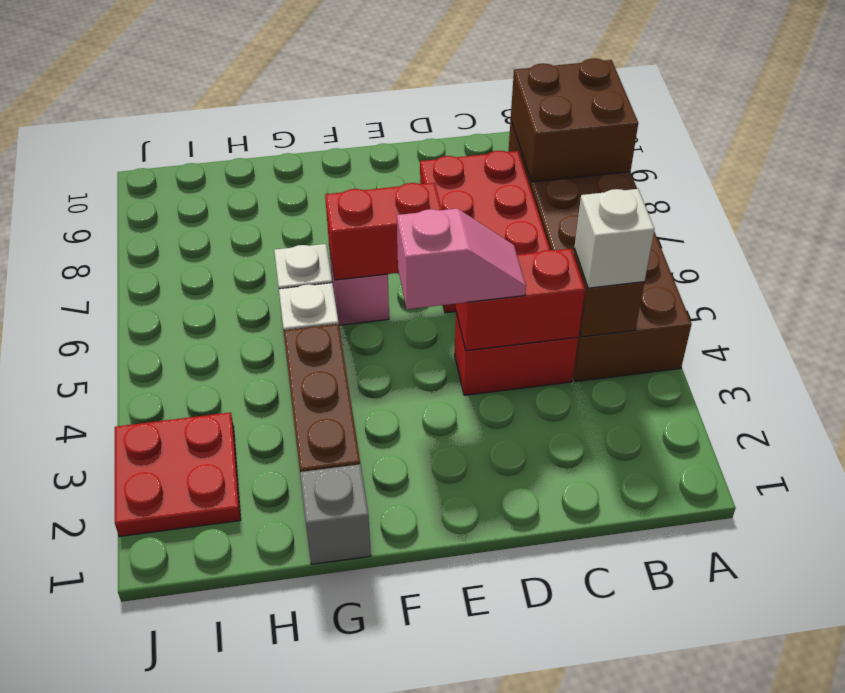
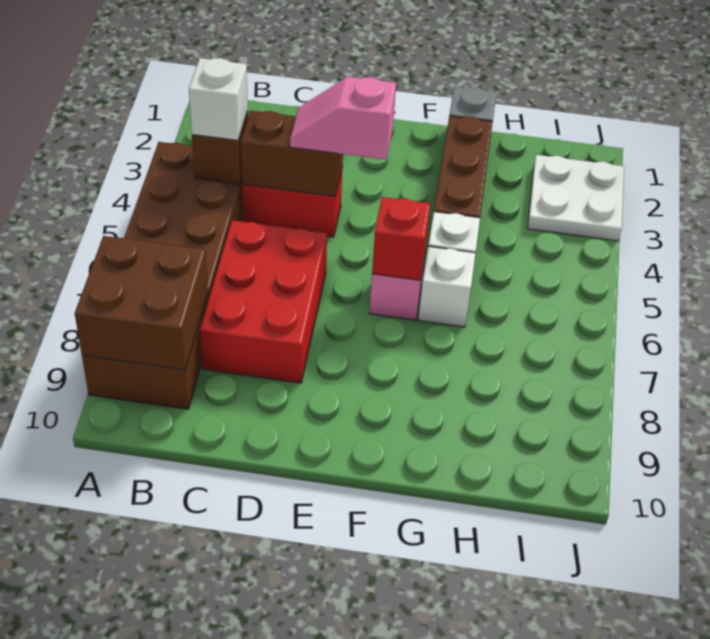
red brick C4:D4 level 2 -> brown brick C4:D4 level 2
red brick E6:F6 level 2 -> red brick F6 level 2
red plate I2:J3 level 1 -> white plate I2:J3 level 1

